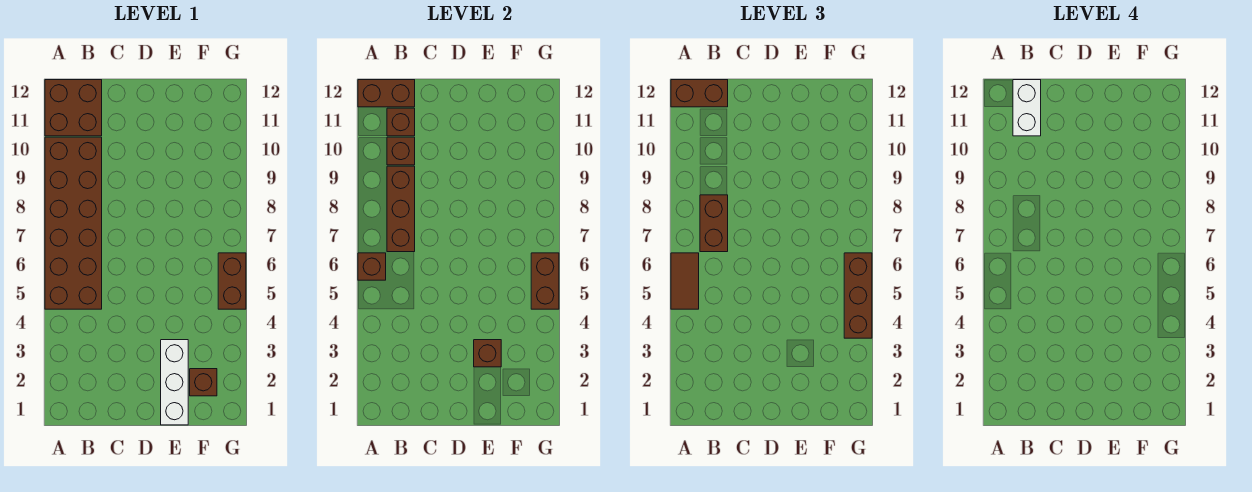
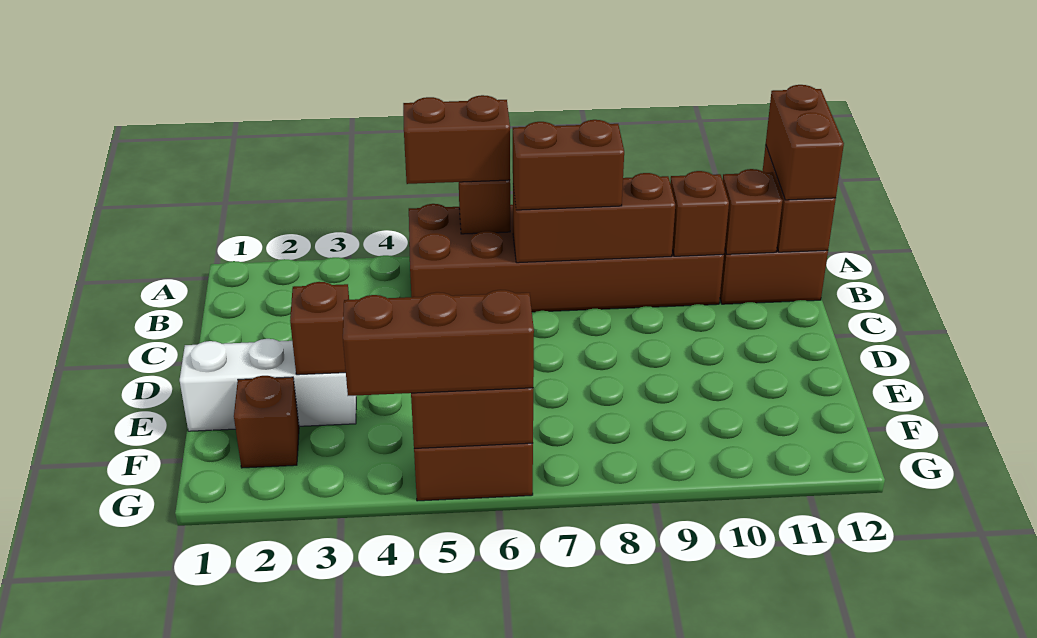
brown tile A5:A6 level 3 -> brown brick A5:A6 level 3
white brick B11:B12 level 4 -> none

